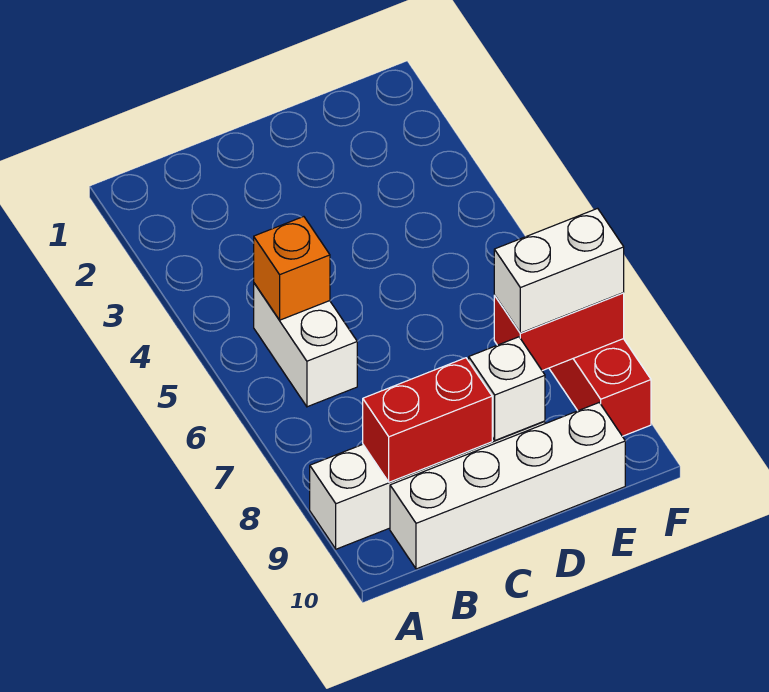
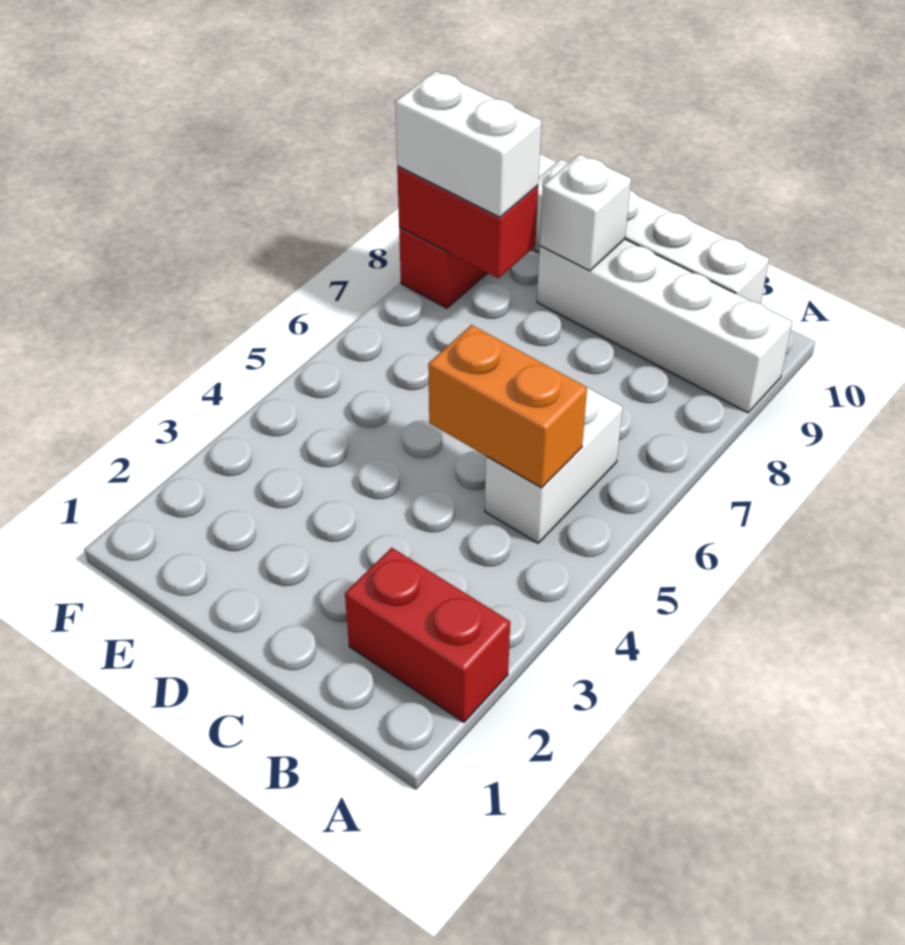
orange brick B5 level 2 -> orange brick B5:C5 level 2
red brick B9:C9 level 2 -> red brick A2:B2 level 1

